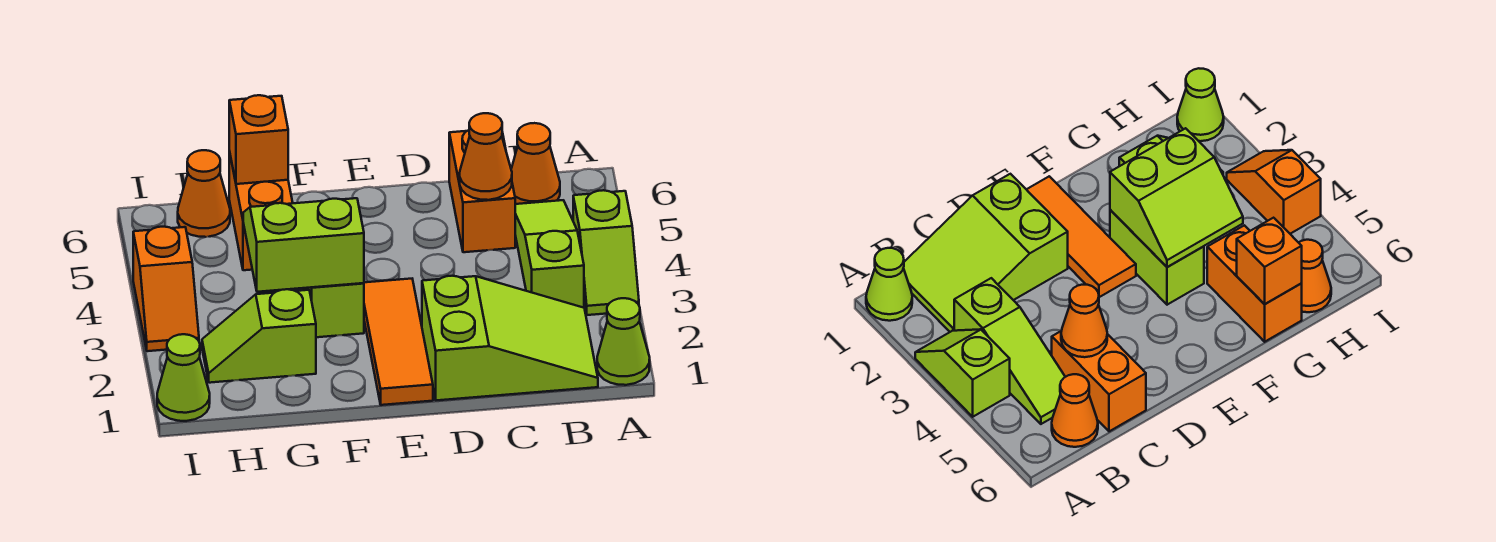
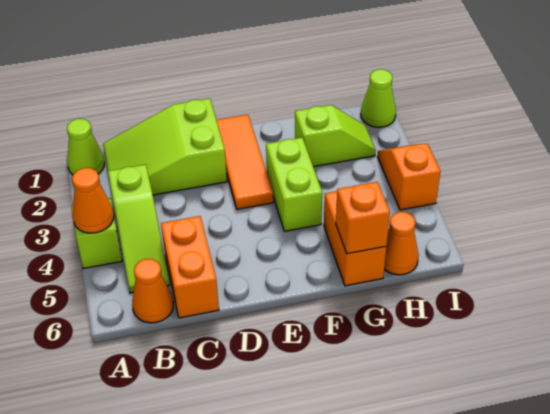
orange cone C5 level 2 -> orange cone A4 level 2
lime slope F3:G4 level 2 top 3 -> none

